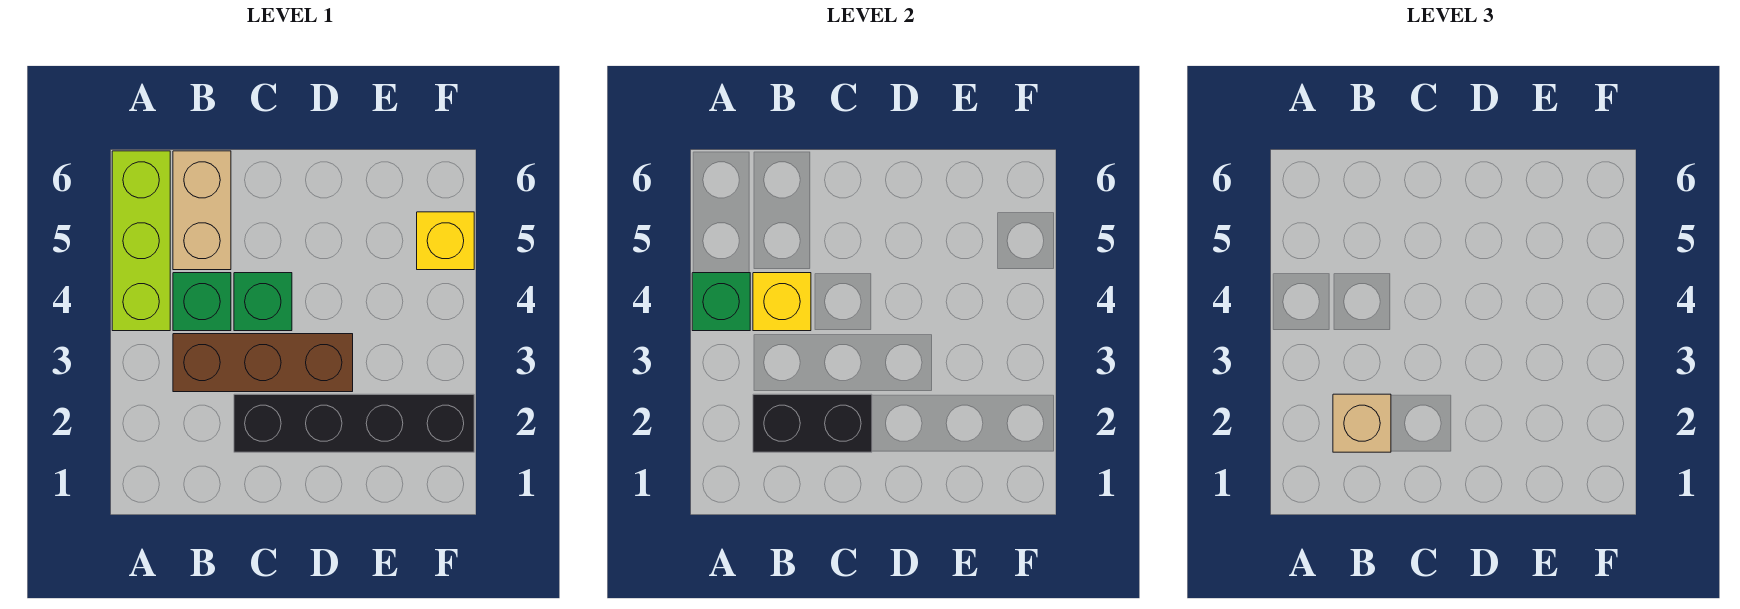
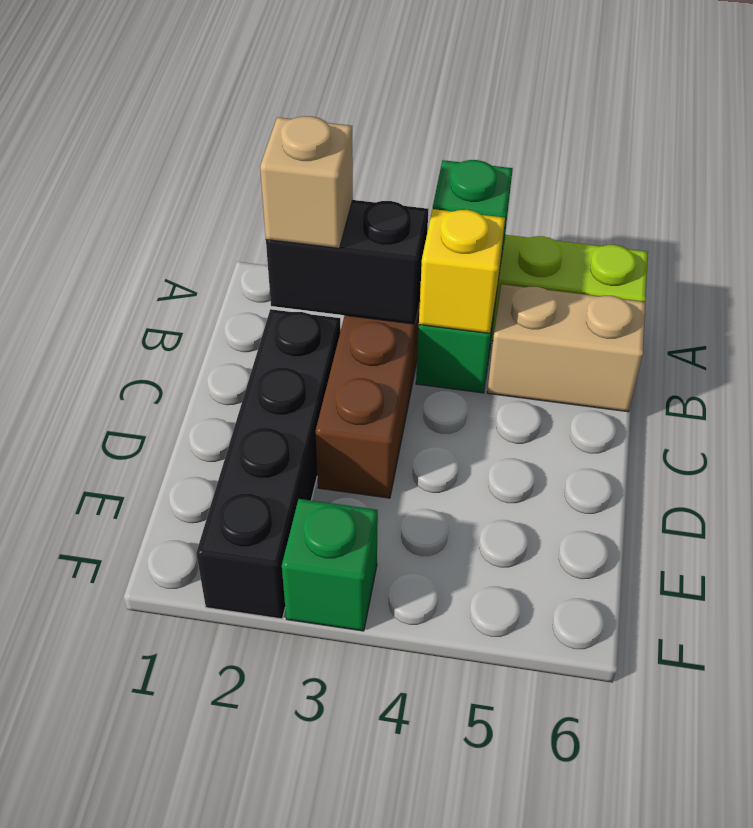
black brick B2:C2 level 2 -> black brick B2:B3 level 2
green brick C4 level 1 -> green brick F3 level 1
yellow brick F5 level 1 -> none

